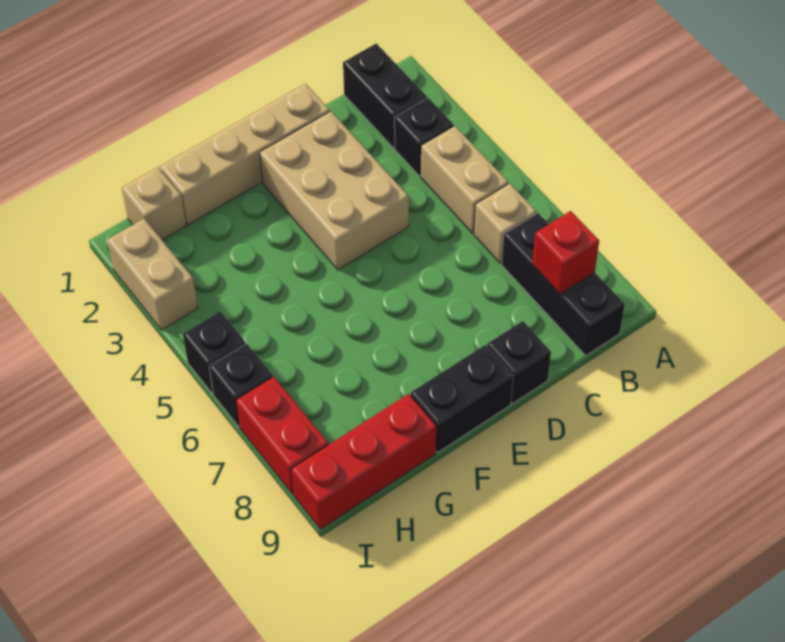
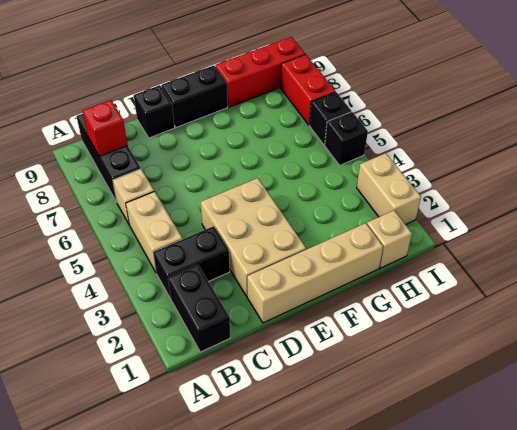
black brick B3 level 1 -> black brick B3:C3 level 1

